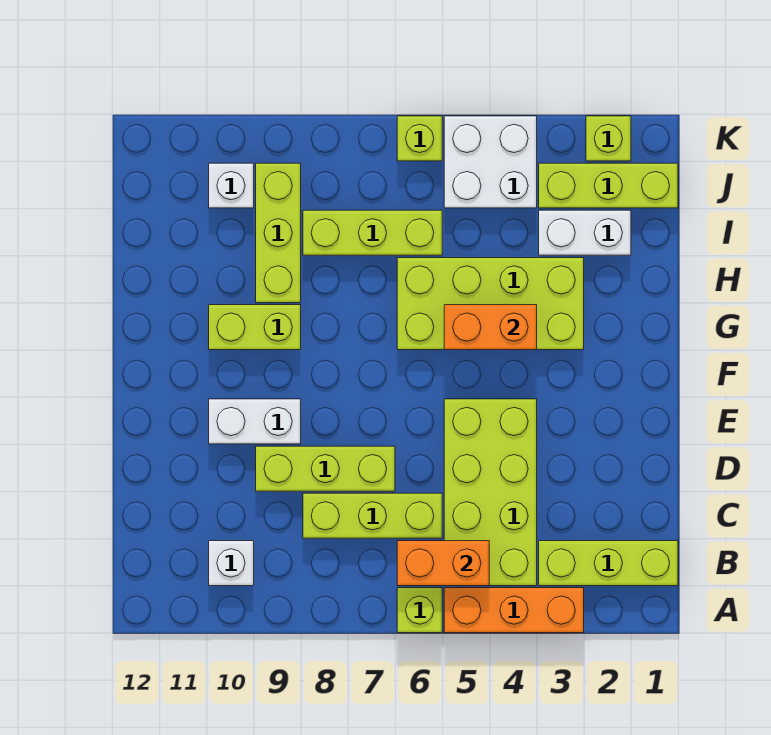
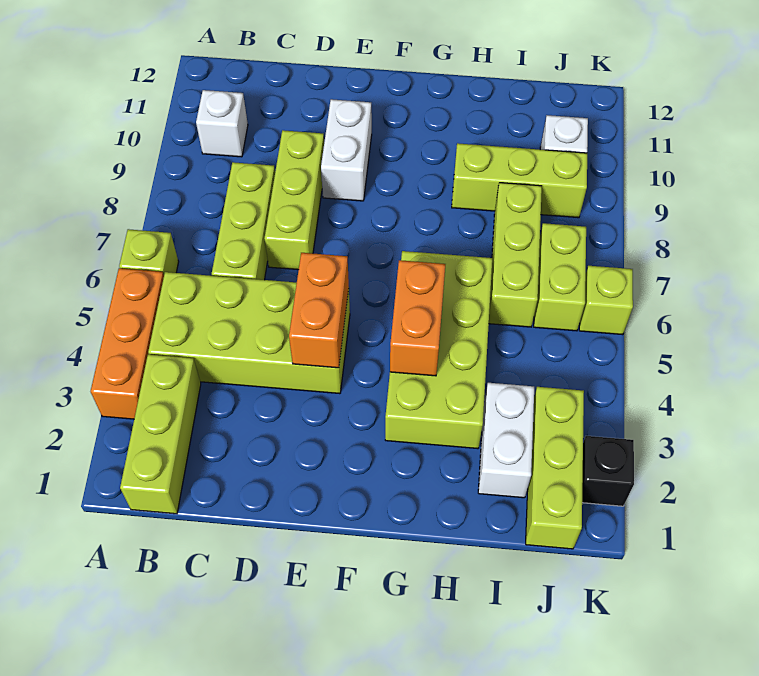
orange brick B5:B6 level 2 -> orange brick E4:E5 level 2
lime brick G9:G10 level 1 -> lime brick J6:J7 level 1
white brick J4:K5 level 1 -> none
lime brick K2 level 1 -> black brick K2 level 1

